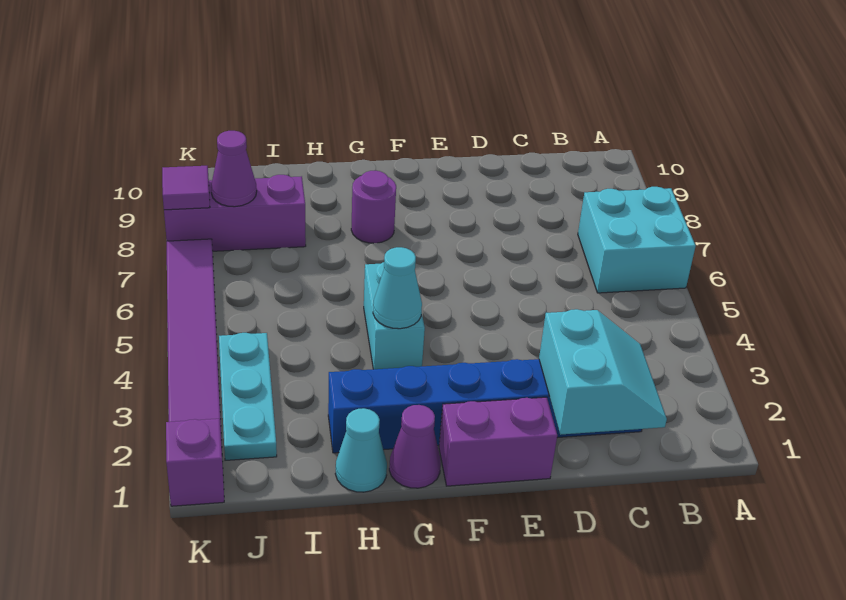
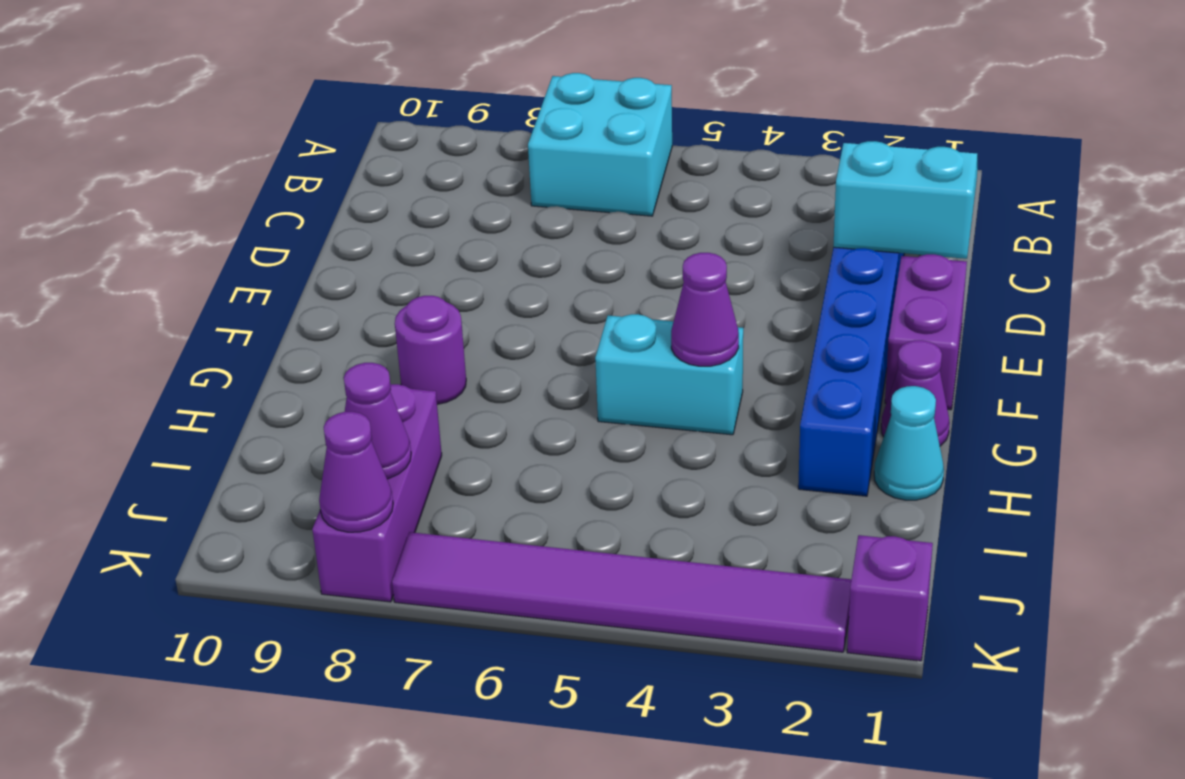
cyan cone G4 level 2 -> purple cone G4 level 2
cyan plate J2:J4 level 1 -> none
purple tile K8 level 2 -> purple cone K8 level 2

